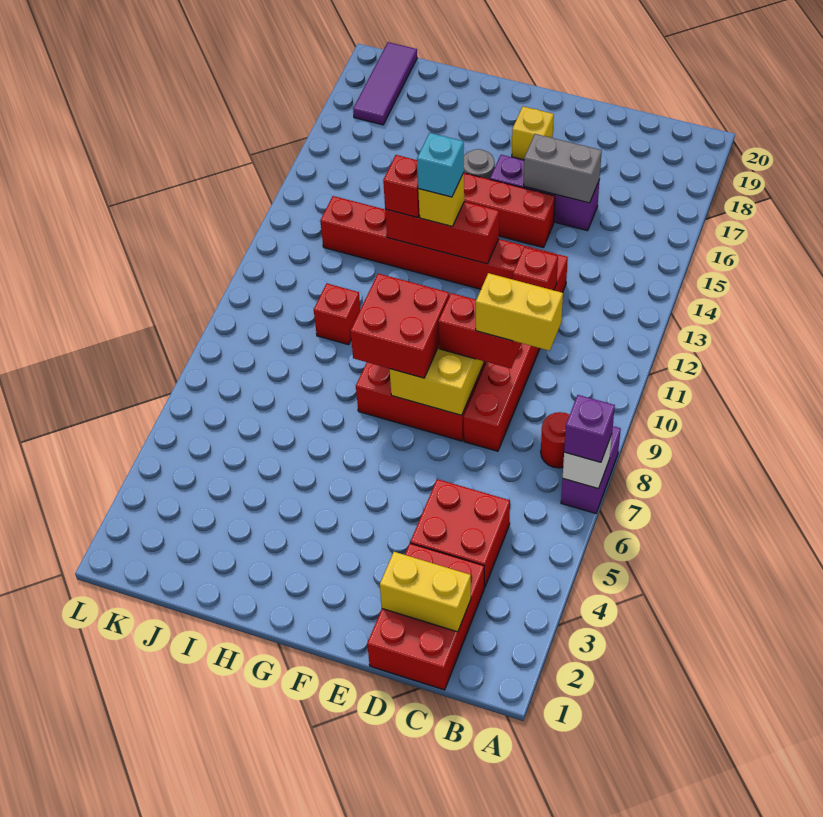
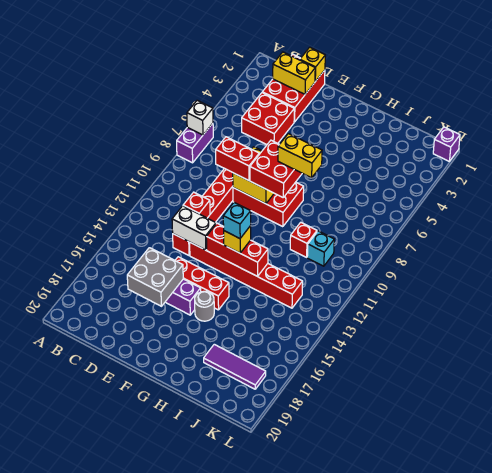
purple brick A7 level 3 -> purple brick L1 level 1
red round brick B8 level 1 -> none
yellow brick C9:D9 level 4 -> yellow brick G8:H8 level 4
none -> white brick D13:E13 level 2
grey brick D16:E16 level 2 -> grey brick D16:E17 level 2
yellow brick F18 level 1 -> yellow brick D1 level 2
red brick H13 level 3 -> none
none -> cyan brick J10 level 1
purple tile K18:K20 level 1 -> purple tile I18:K18 level 1

